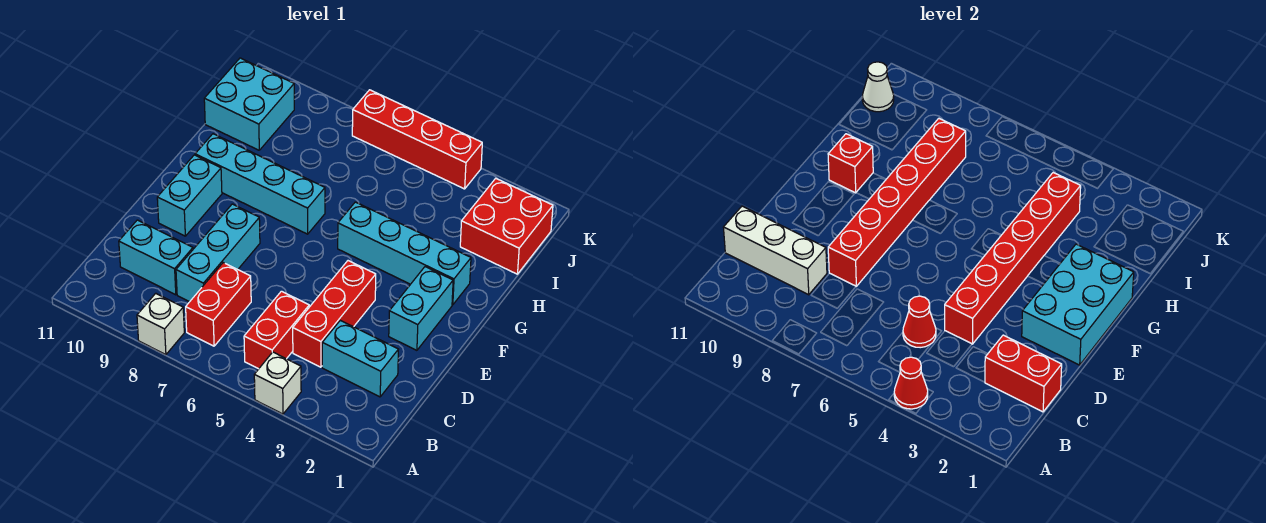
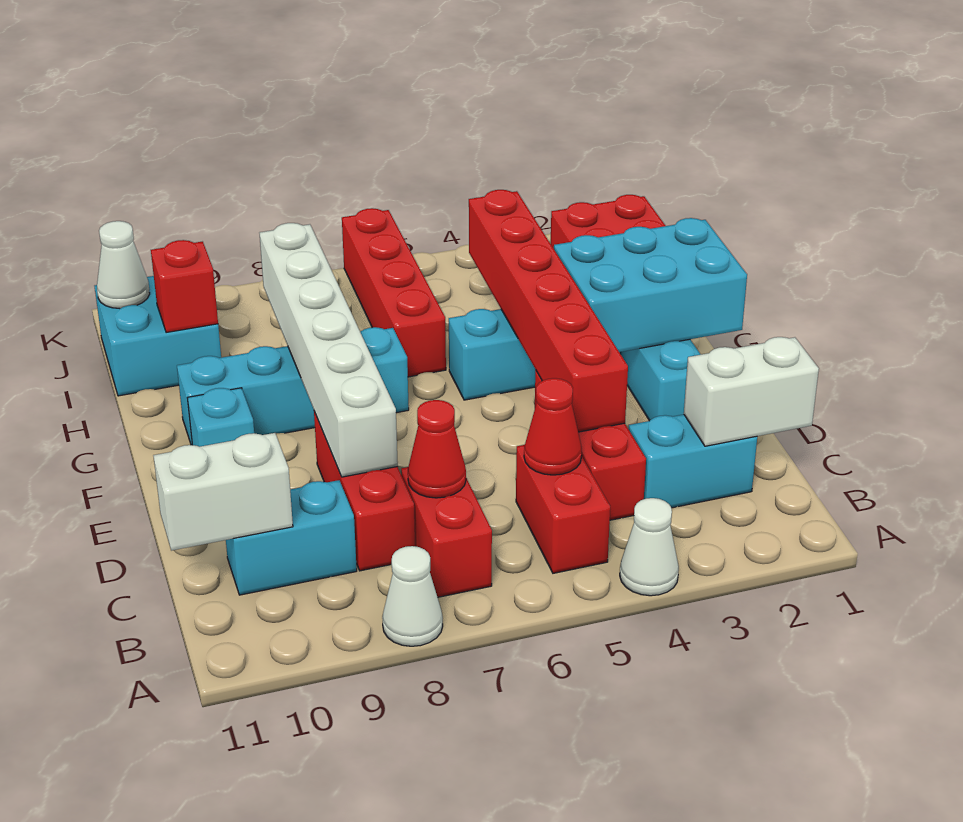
white brick A4 level 1 -> white cone A4 level 1
red cone A4 level 2 -> red cone C7 level 2
white brick A8 level 1 -> white cone A8 level 1
red brick C1:C2 level 2 -> white brick C1:C2 level 2
cyan brick C8:E8 level 1 -> red brick C8:E8 level 1
white brick C9:C11 level 2 -> white brick C10:C11 level 2
red brick D8:I8 level 2 -> white brick D8:I8 level 2
cyan brick E1:G2 level 2 -> cyan brick F1:G3 level 2
cyan brick E10:F10 level 1 -> cyan brick F10 level 1
red brick G10 level 2 -> red brick I10 level 2
red brick K4:K7 level 1 -> red brick H6:K6 level 1

